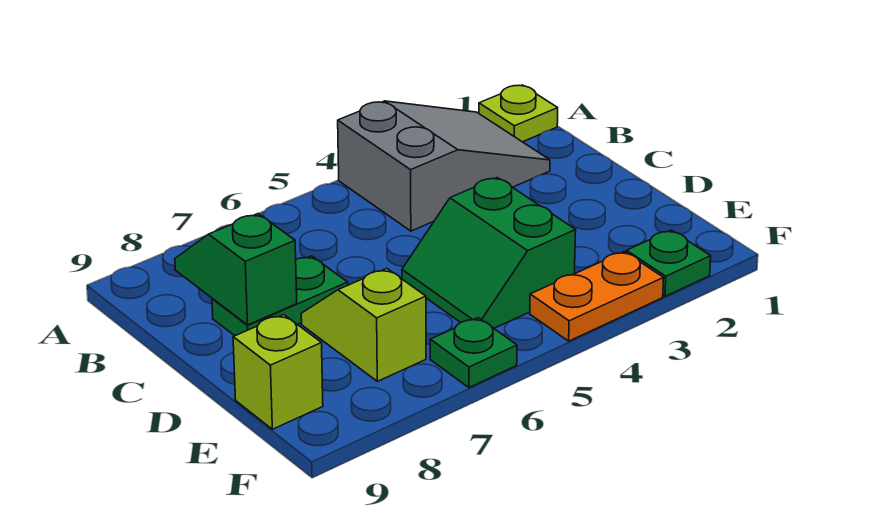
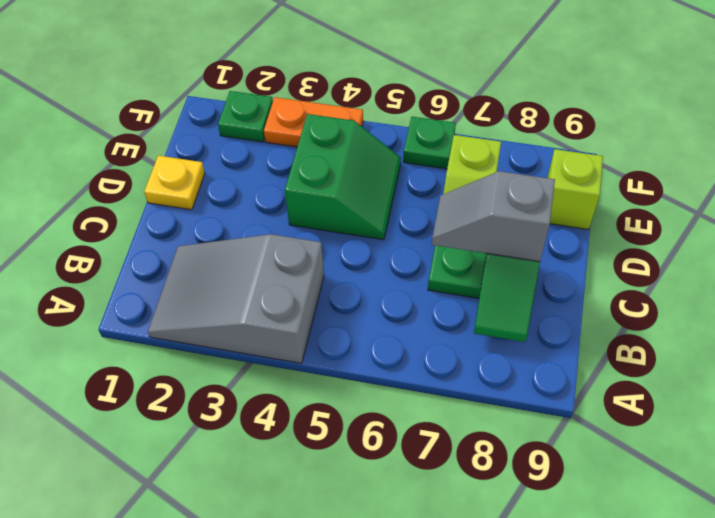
lime plate A1 level 1 -> none
none -> grey slope C7:C8 level 3 top 8
none -> yellow plate D1 level 1

